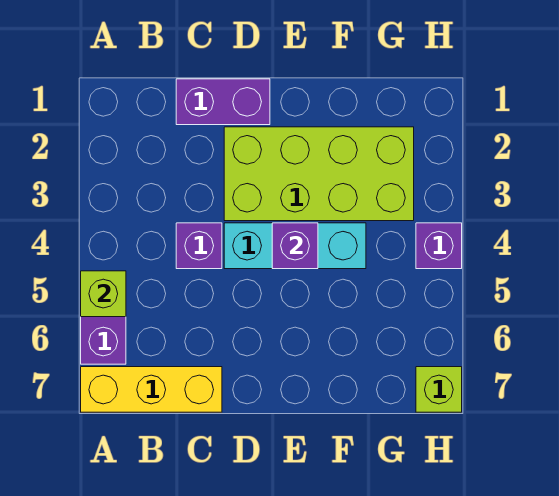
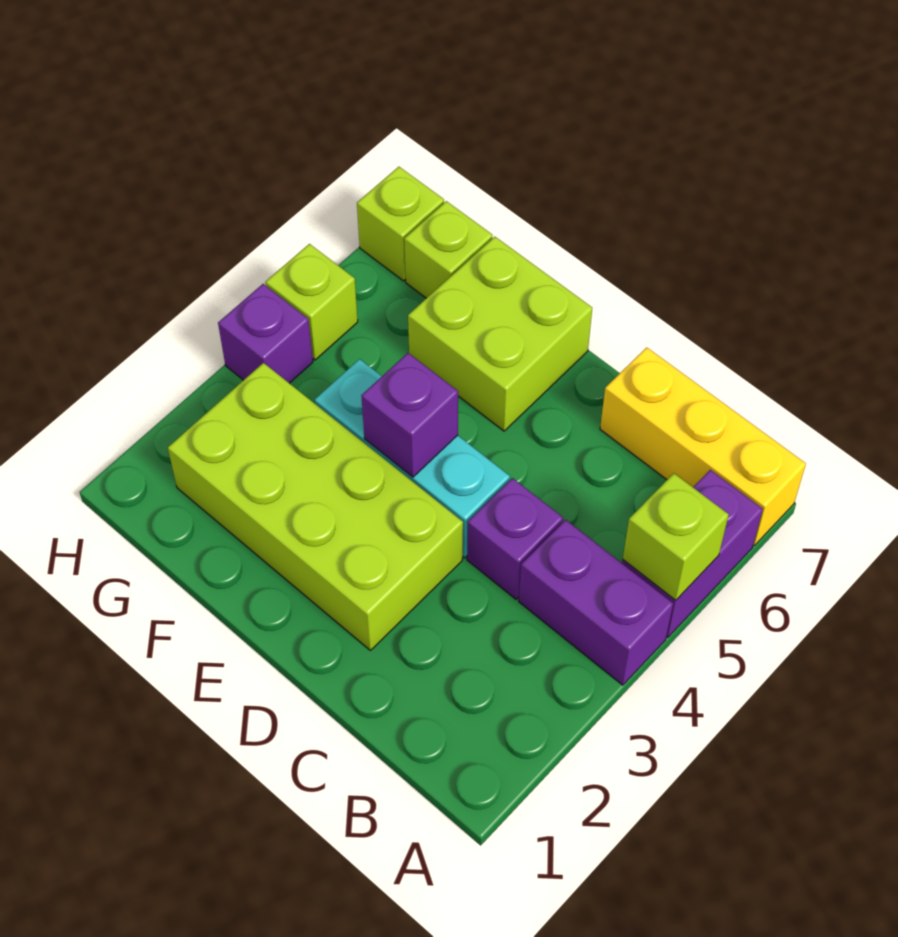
purple brick C1:D1 level 1 -> purple brick A4:B4 level 1
none -> lime brick E6:F7 level 1
none -> lime brick G7 level 1
none -> lime brick H5 level 1

